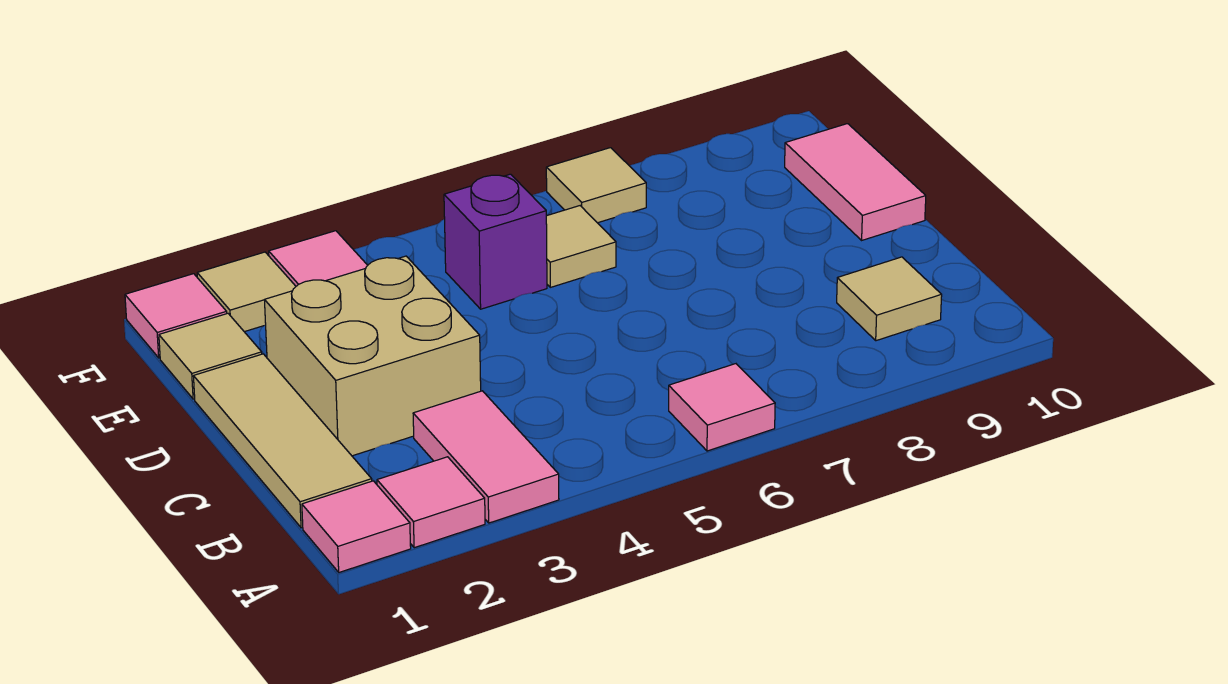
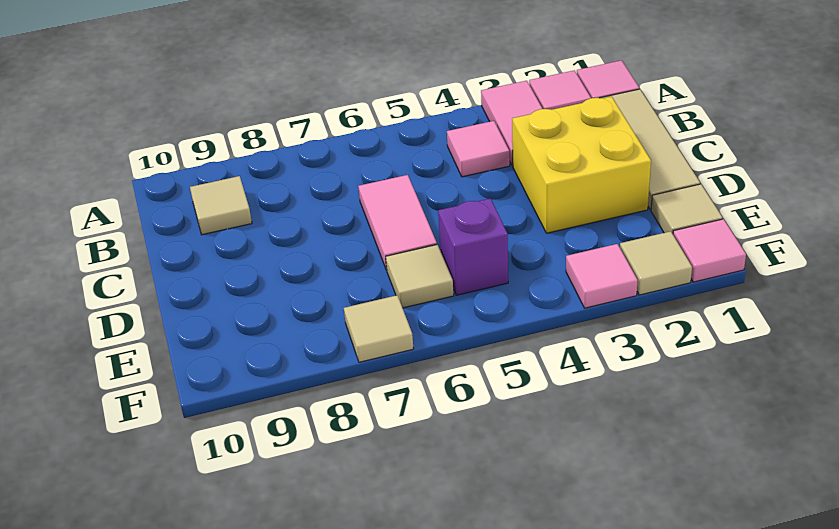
pink tile A6 level 1 -> pink tile B4 level 1
tan brick C2:D3 level 1 -> yellow brick C2:D3 level 1
pink tile D10:E10 level 1 -> pink tile C6:D6 level 1

